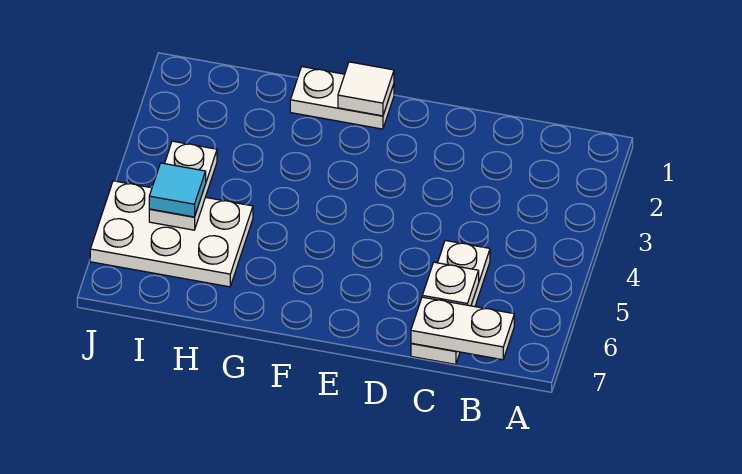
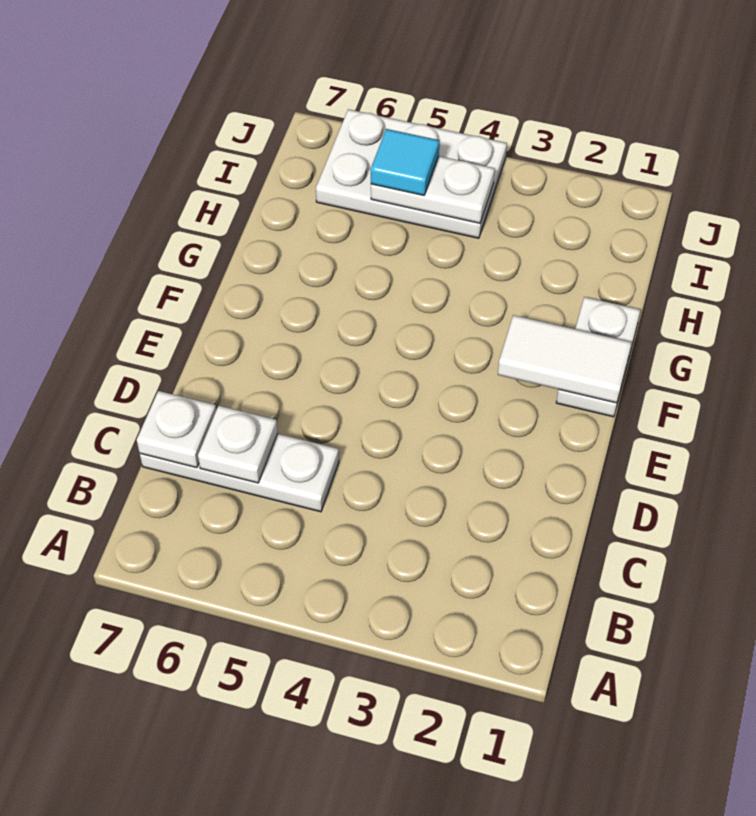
white plate B7:C7 level 2 -> white plate C7 level 2
white tile F1 level 2 -> white tile F1:F2 level 2
white plate H5:J6 level 1 -> white plate I4:J6 level 1

